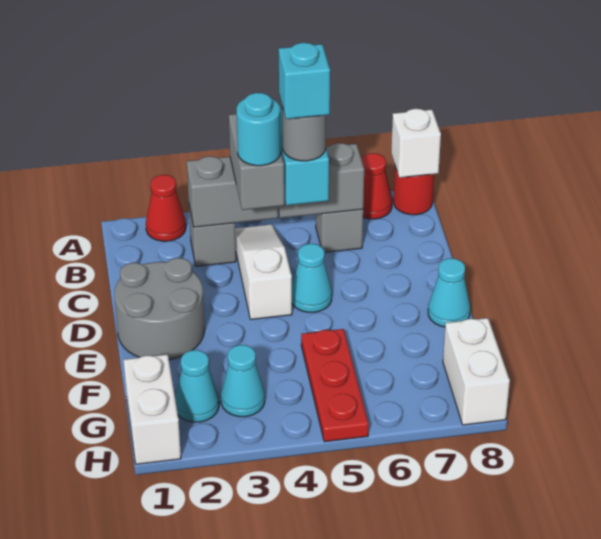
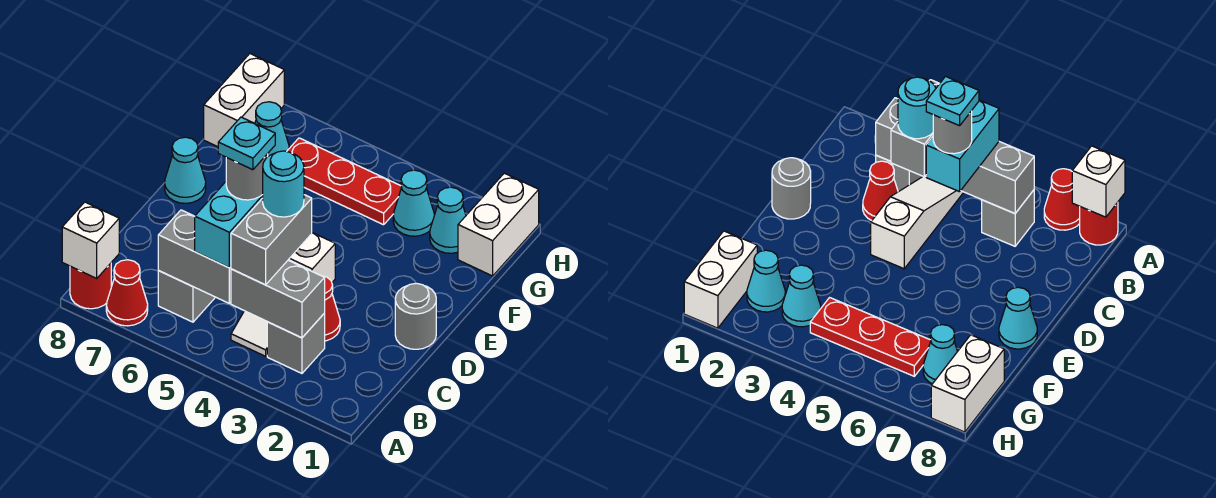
red cone A2 level 1 -> red cone C3 level 1
cyan brick C5 level 5 -> cyan plate C5 level 5
grey round brick D1:E2 level 1 -> grey round brick D1 level 1
cyan cone D5 level 1 -> cyan cone G7 level 1
red plate F5:H5 level 1 -> red plate G4:G6 level 1

